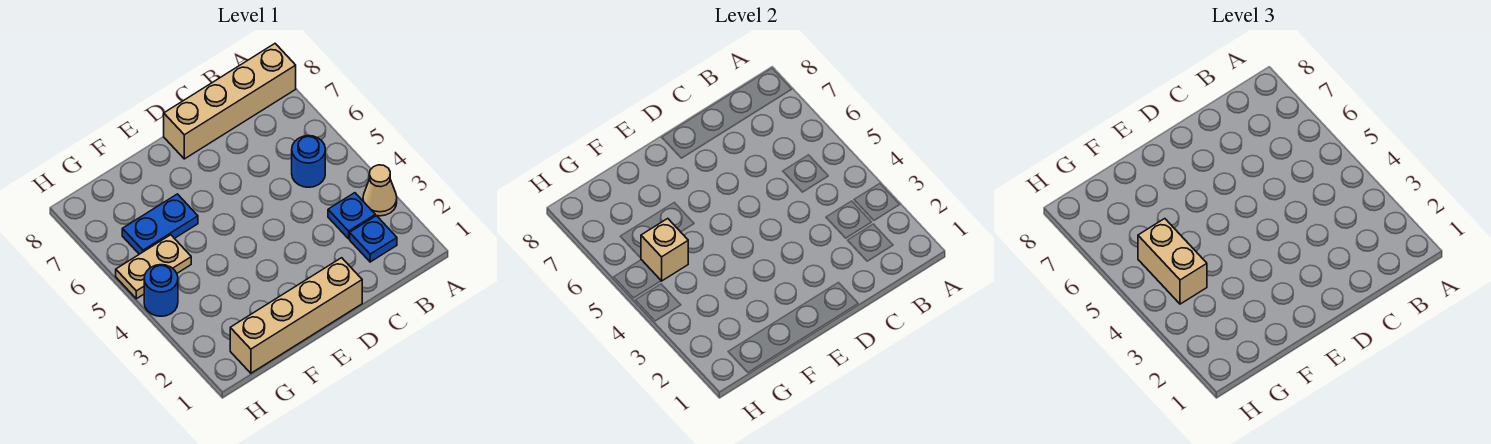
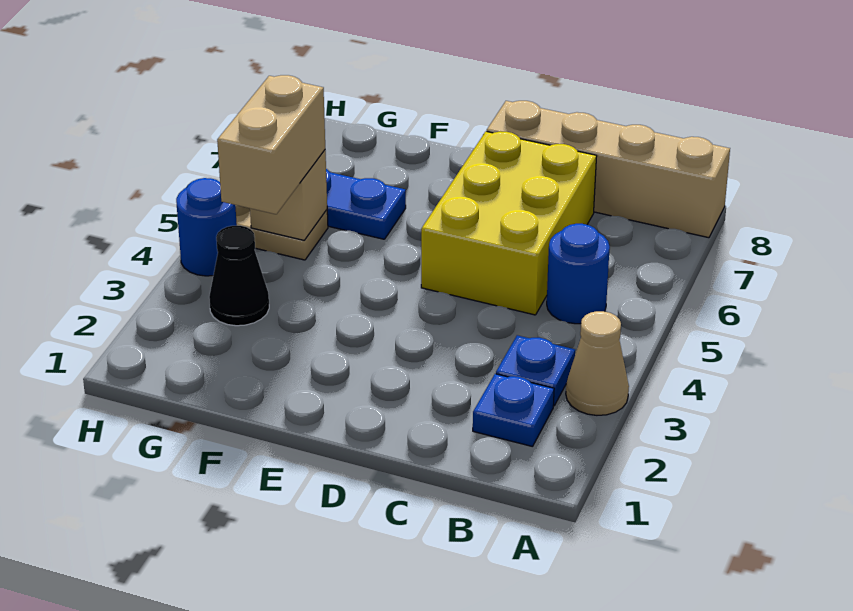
none -> yellow brick C5:D7 level 1
tan brick D1:G1 level 1 -> none
none -> black cone G3 level 1

